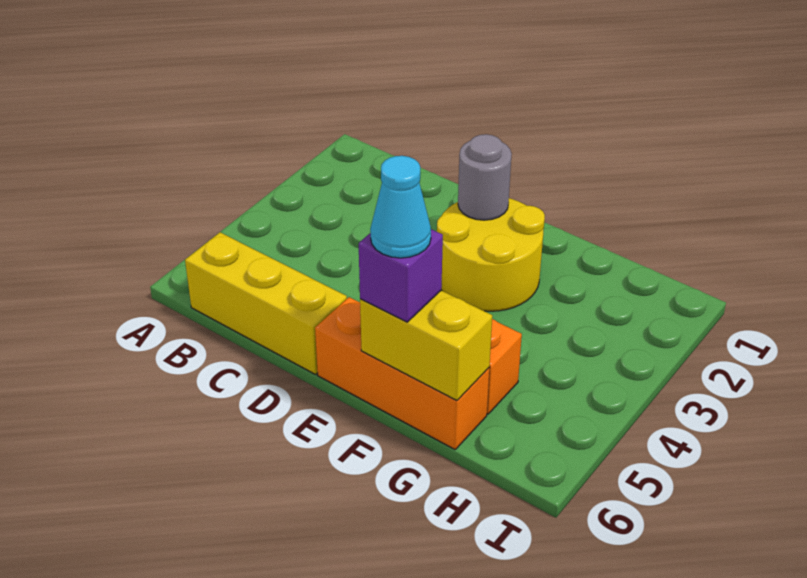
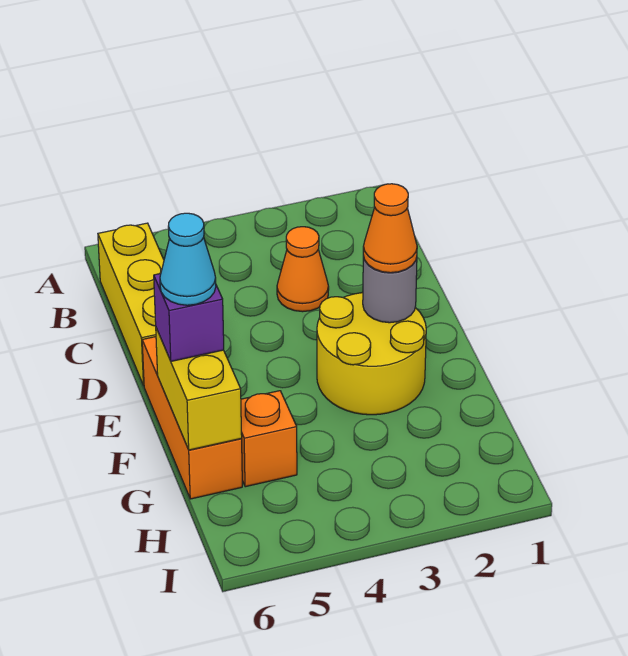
none -> orange cone C3 level 1
none -> orange cone E2 level 3

